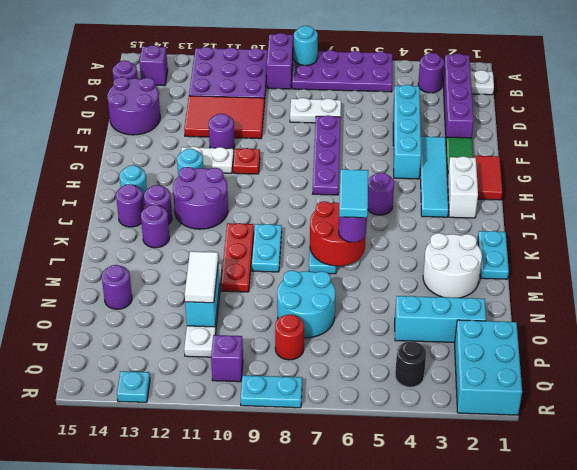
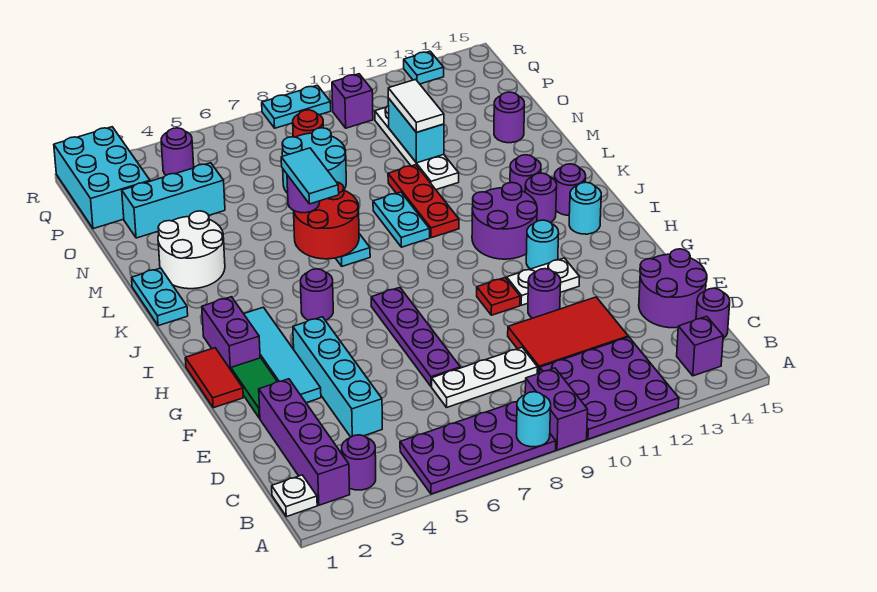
white plate D7:D8 level 1 -> white plate D7:D9 level 1
white brick H2:I2 level 1 -> purple brick H2:I2 level 1
black round brick Q4 level 1 -> purple round brick Q4 level 1

